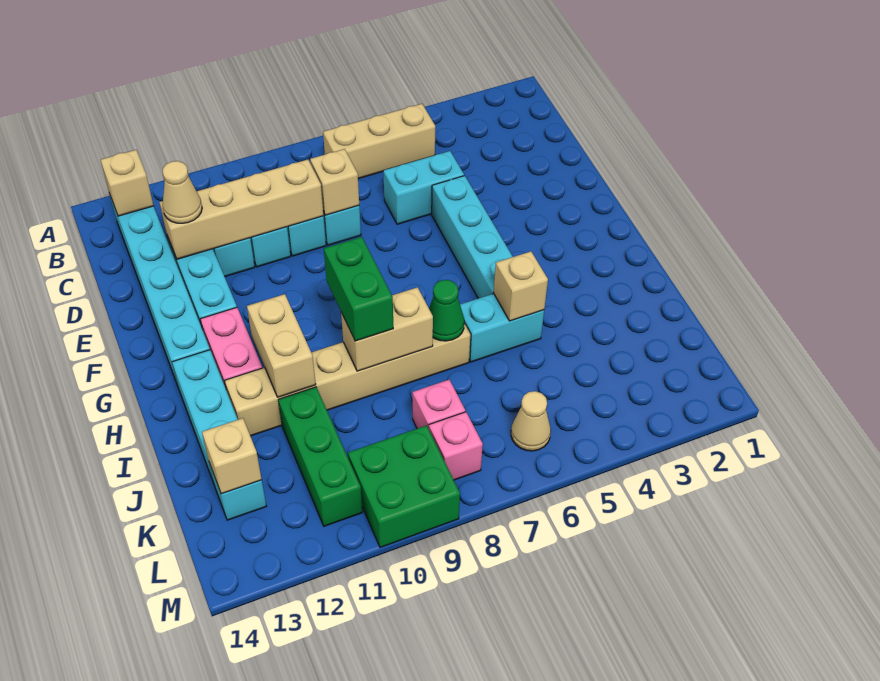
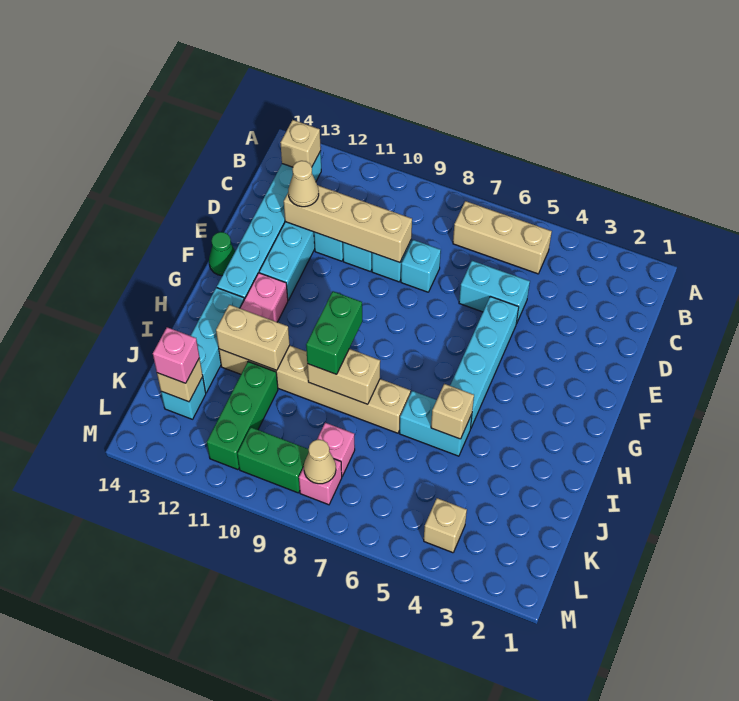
tan brick D8 level 2 -> tan brick L4 level 1
tan brick H11:I11 level 2 -> tan brick I11:I12 level 2
green cone I7 level 2 -> green cone F14 level 1
none -> pink brick K13 level 3
tan cone L6 level 1 -> tan cone L8 level 2
green brick L9:M10 level 1 -> green brick L9:L10 level 1

